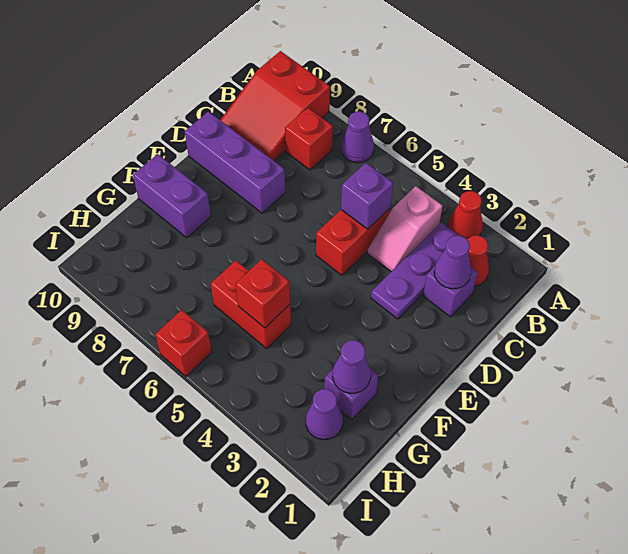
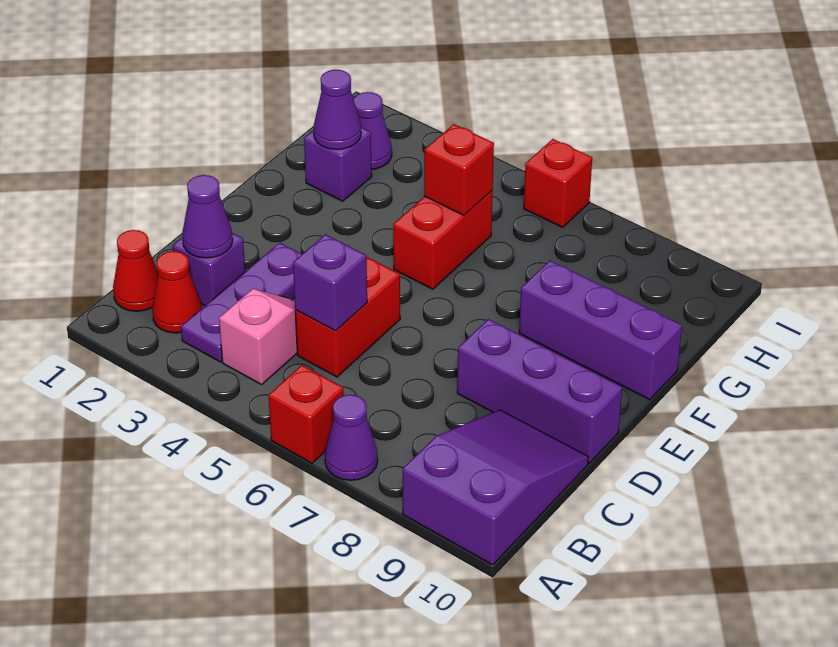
red cone A3 level 1 -> red cone B1 level 1
red slope A9:C10 level 1 top A -> purple slope A9:C10 level 1 top A
red brick B8 level 1 -> red brick A6 level 1
purple brick F9:F10 level 1 -> purple brick F8:F10 level 1
red brick G5:G6 level 1 -> red brick F5:G5 level 1

